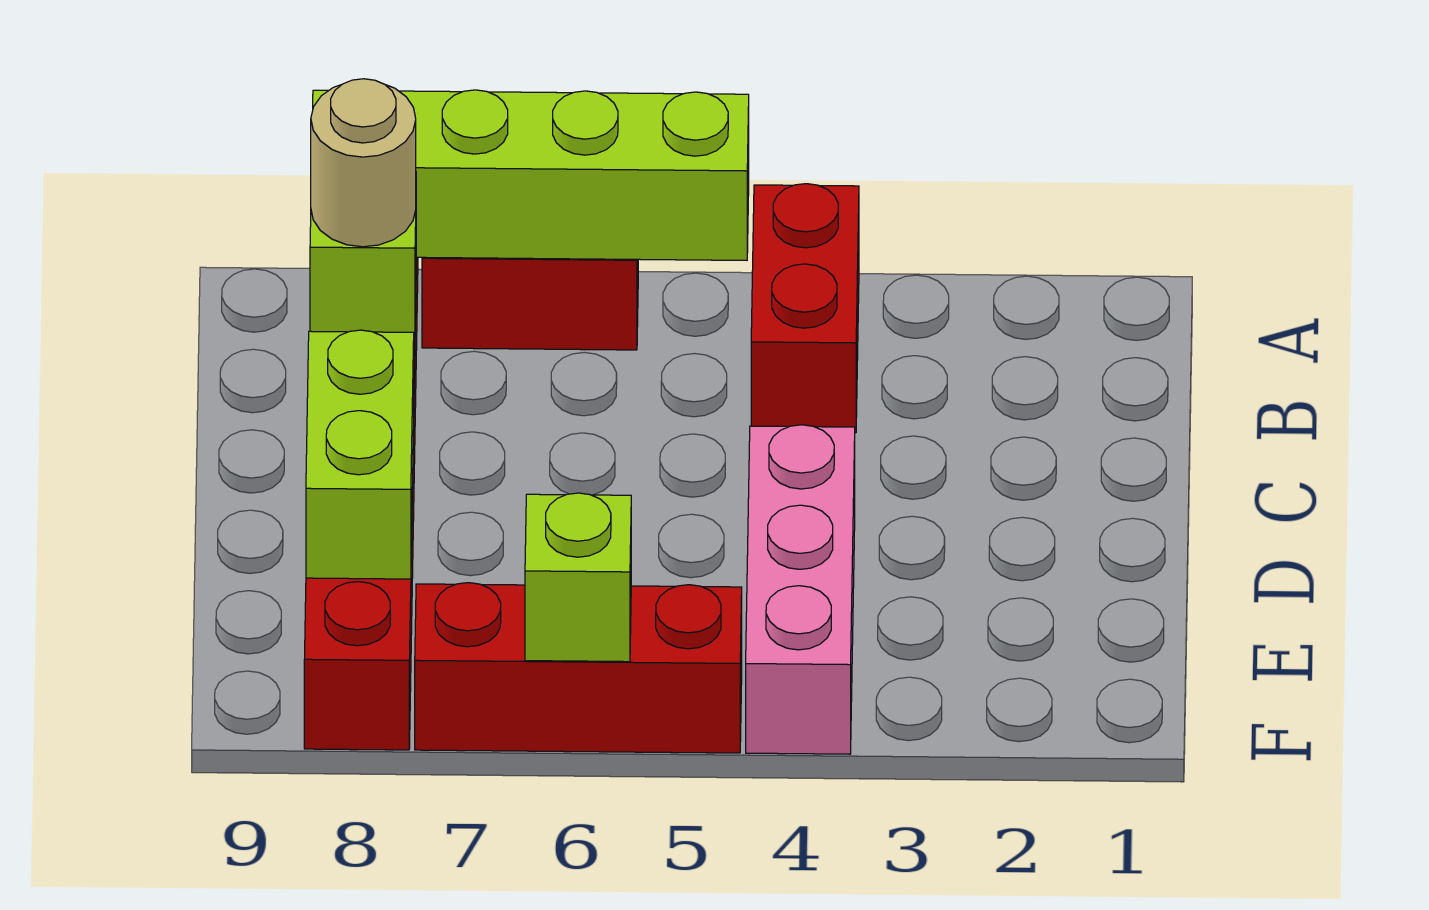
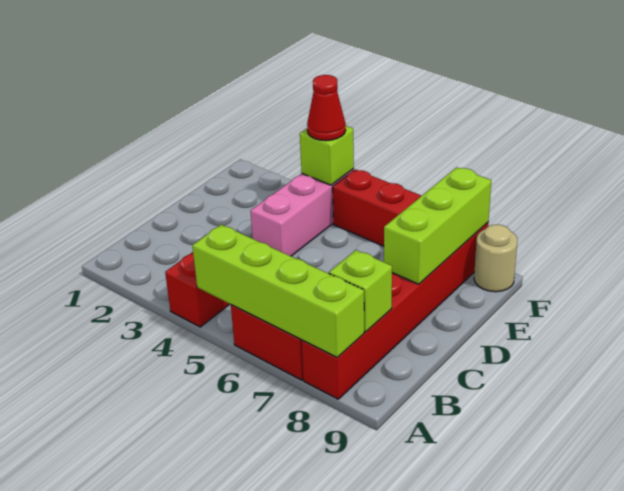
tan round brick B8 level 3 -> tan round brick F9 level 1
lime brick D8:E8 level 2 -> lime brick D8:F8 level 2
none -> red cone F4 level 3
lime brick F6 level 2 -> lime brick F4 level 2

